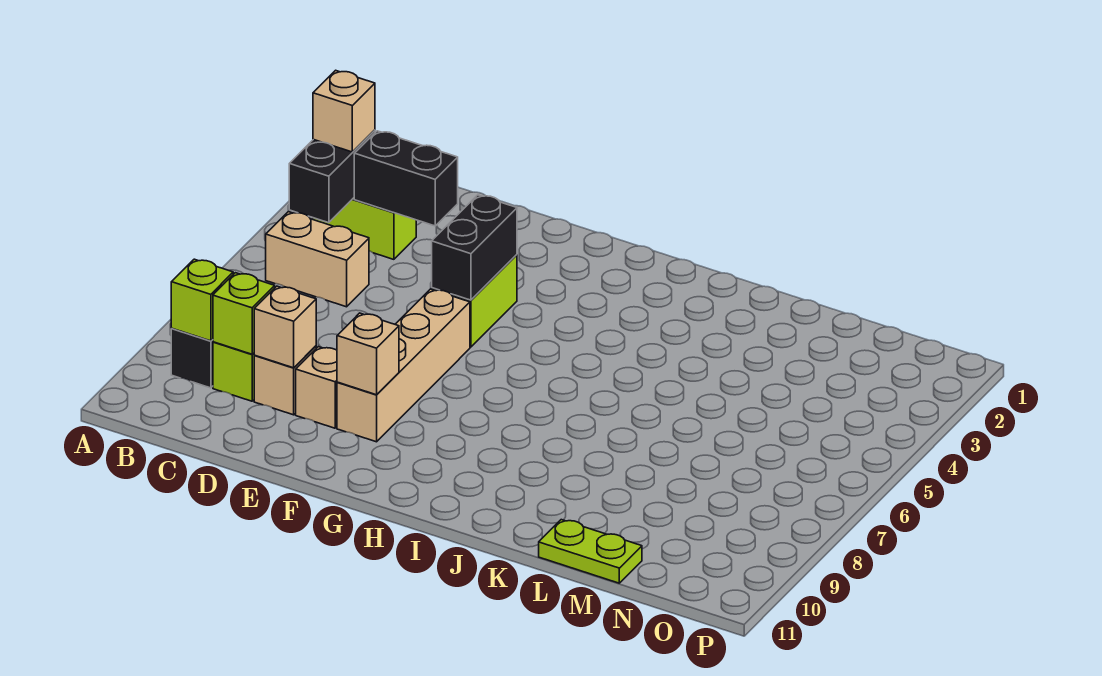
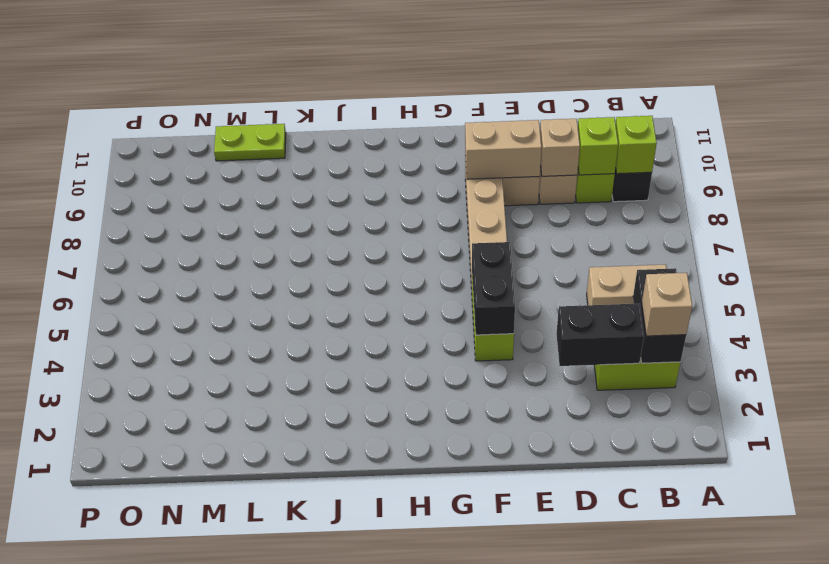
tan brick F9 level 2 -> tan brick E9:F9 level 2

